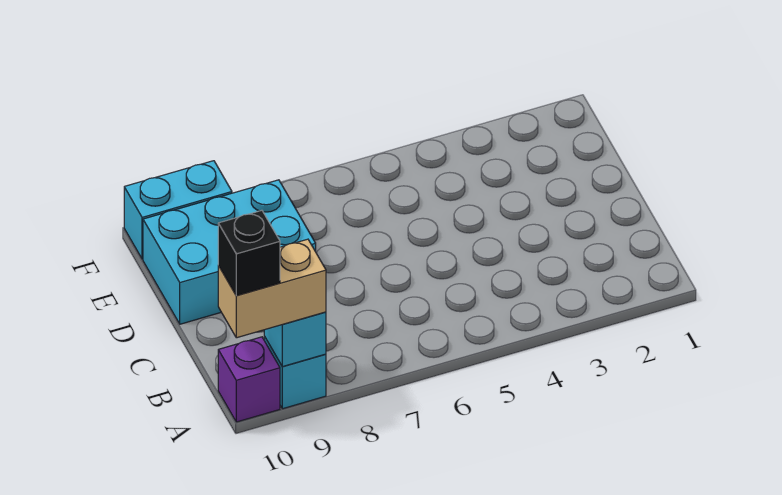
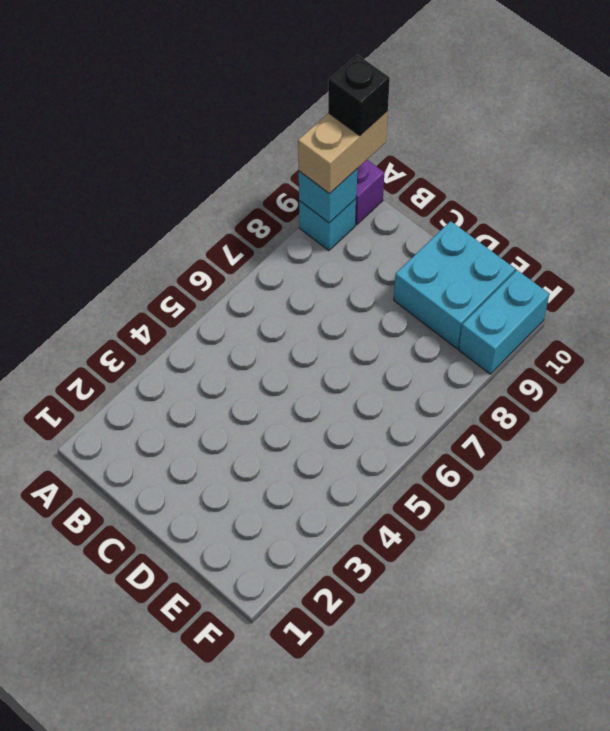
cyan brick D8:E10 level 1 -> cyan brick D9:E10 level 1

